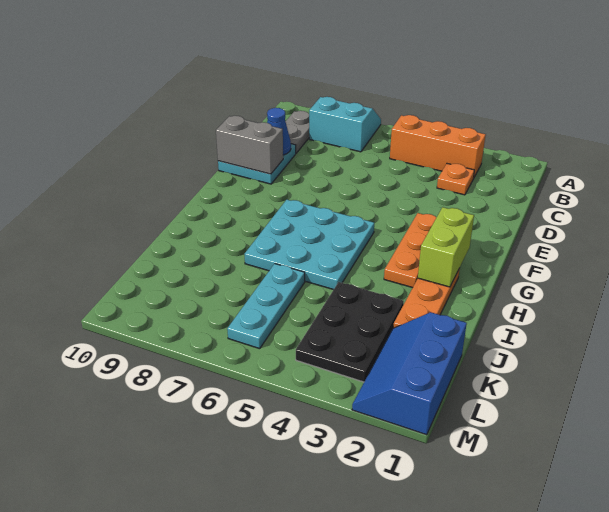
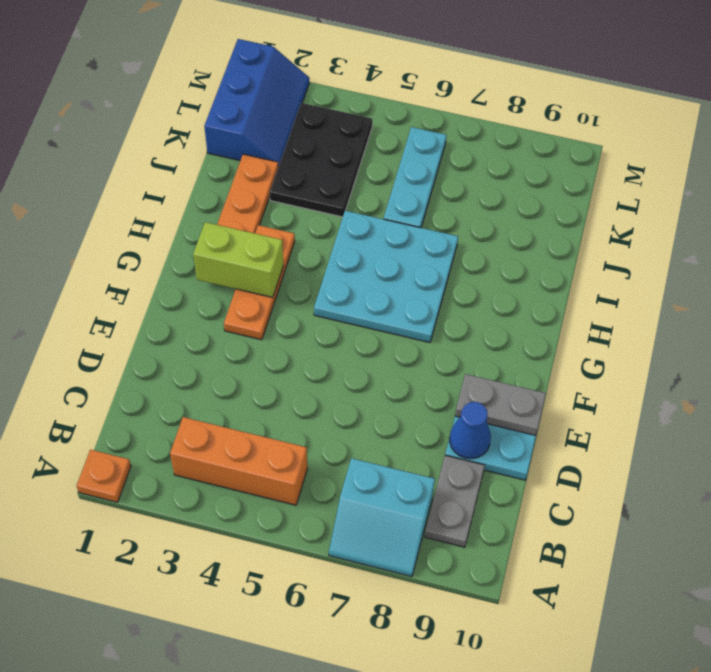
orange plate C3 level 1 -> orange plate A1 level 1
grey brick E9:E10 level 2 -> grey plate E9:E10 level 2
lime brick G2:H2 level 2 -> lime brick G2:G3 level 2

